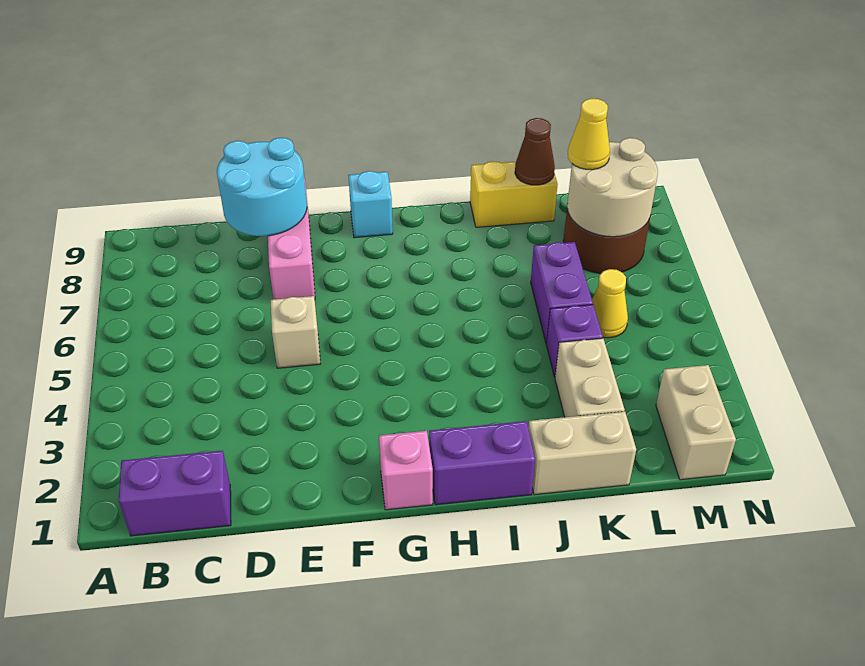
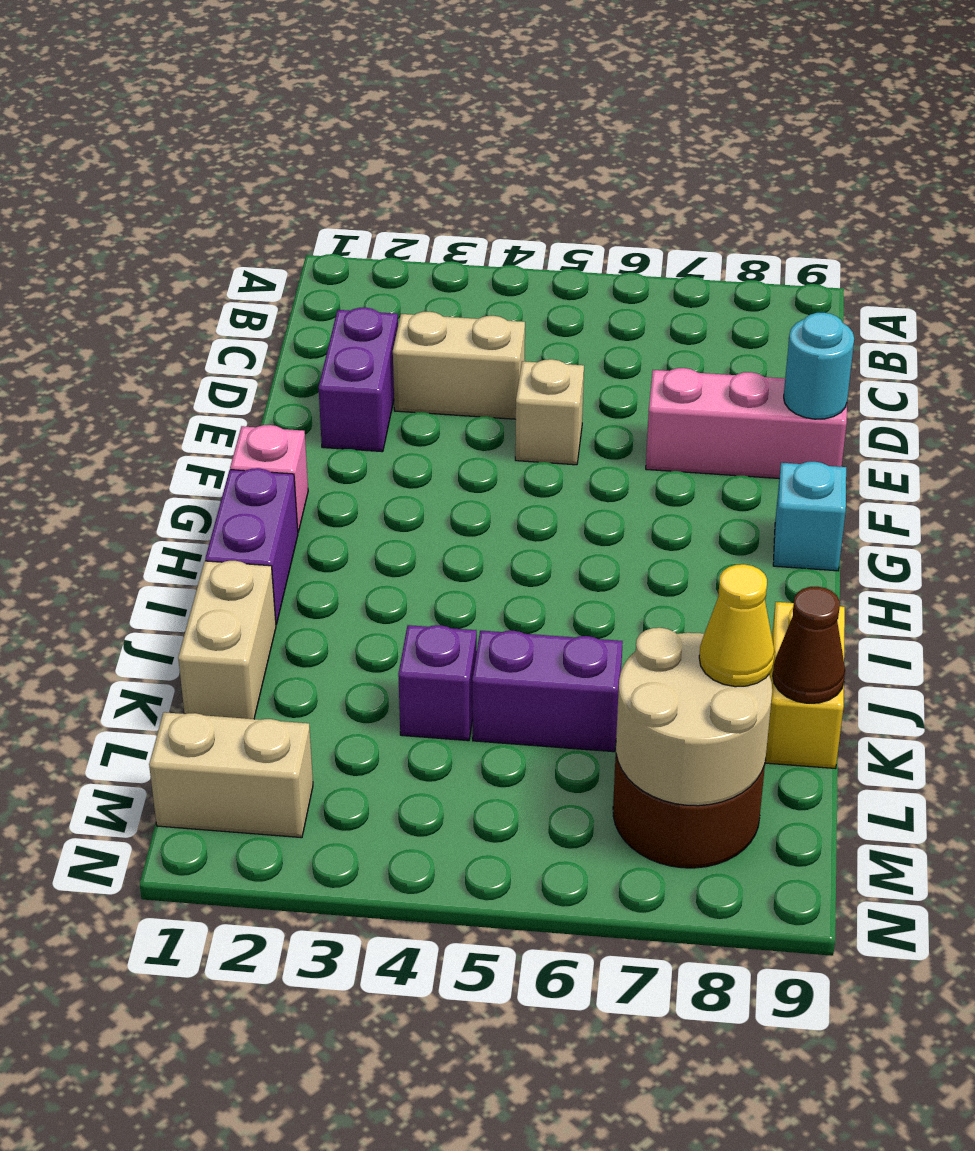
purple brick B1:C1 level 1 -> purple brick D2:E2 level 1
cyan round brick D8:E9 level 2 -> cyan round brick E9 level 2
tan brick K2:K3 level 1 -> tan brick D3:D4 level 1
yellow cone L5 level 1 -> none

